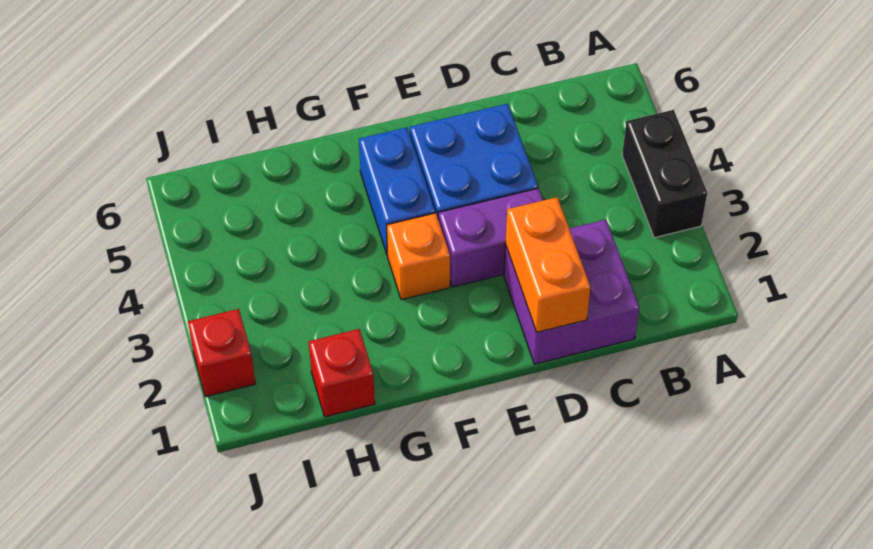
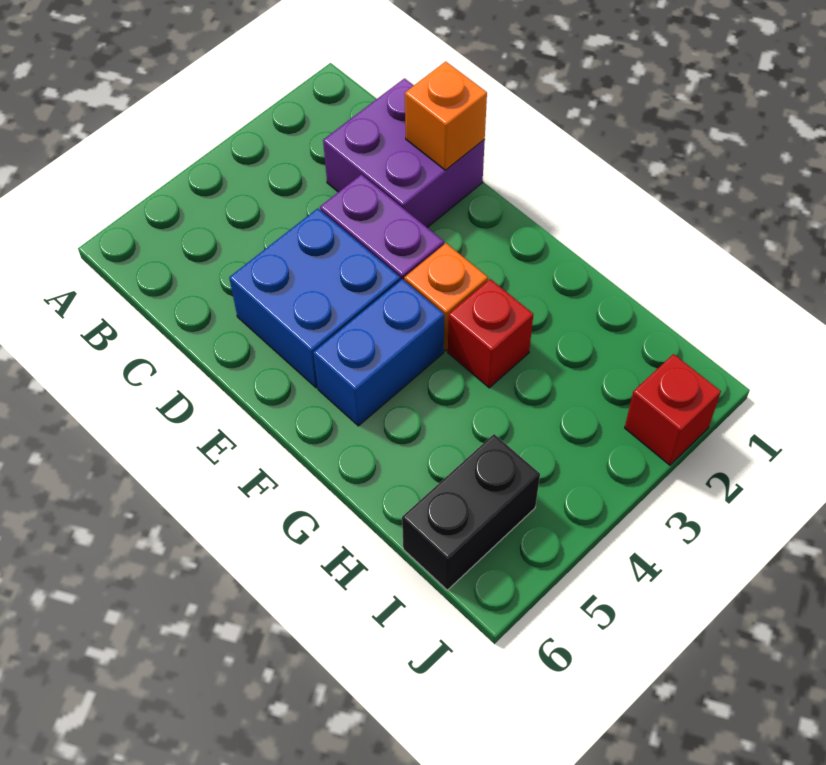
black brick A3:A4 level 1 -> black brick I5:I6 level 1
orange brick D1:D2 level 2 -> orange brick D1 level 2
red brick H1 level 1 -> red brick G3 level 1

